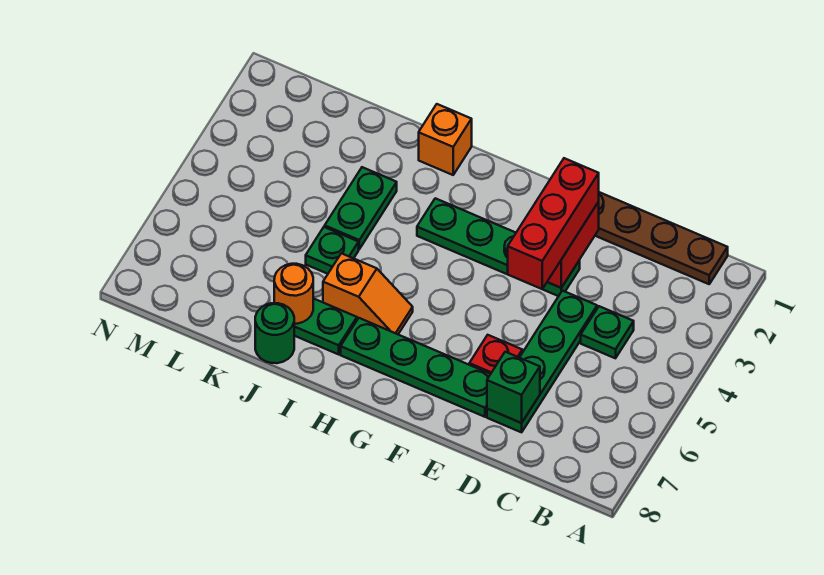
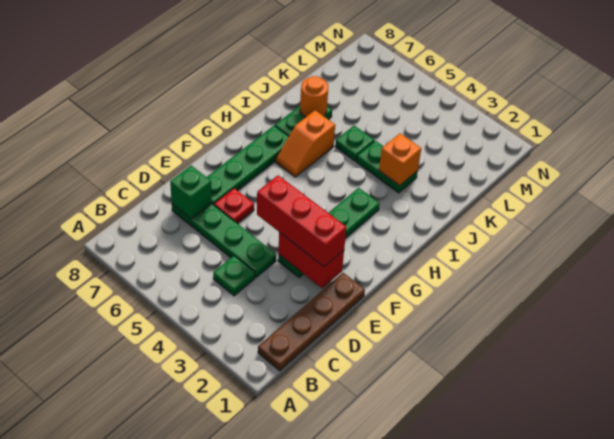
orange brick I1 level 1 -> orange brick J3 level 2
green round brick J8 level 1 -> none

